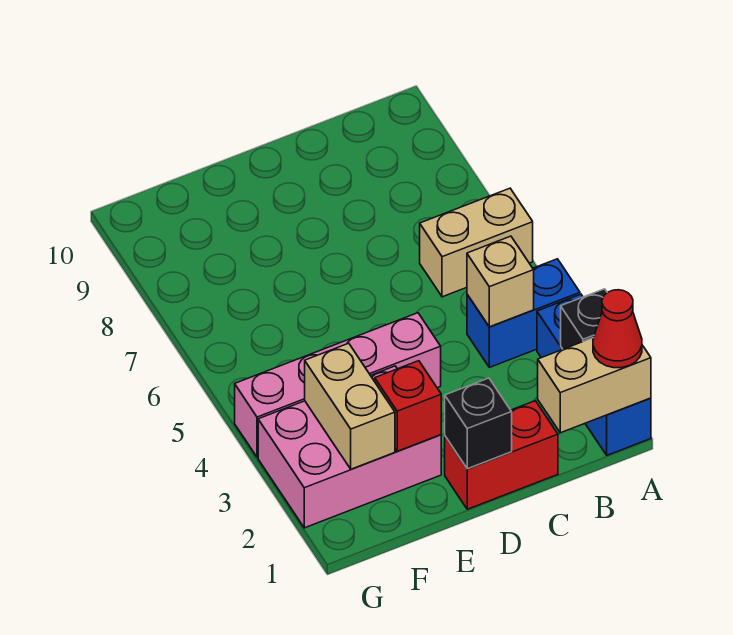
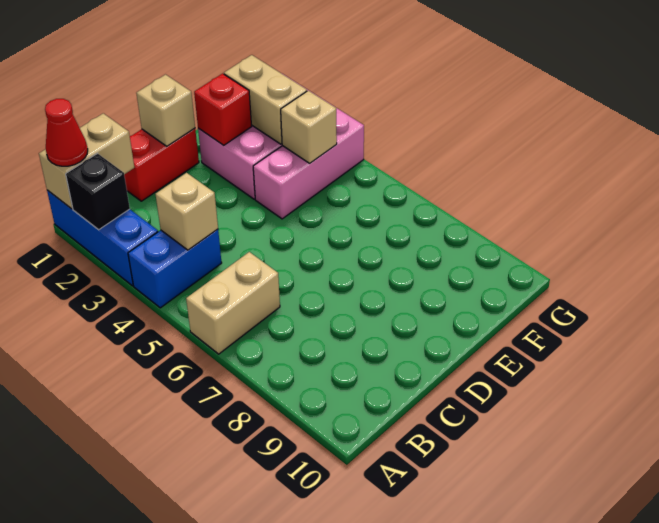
black brick D1 level 2 -> tan brick D1 level 2
pink brick D4:G4 level 1 -> pink brick E4:G4 level 1
none -> tan brick F4 level 2

